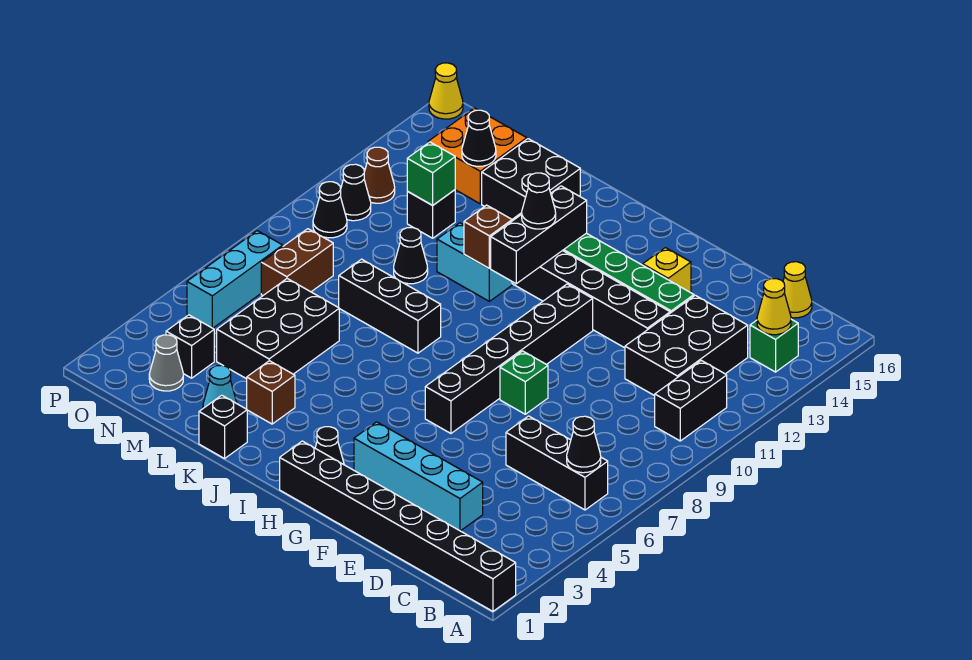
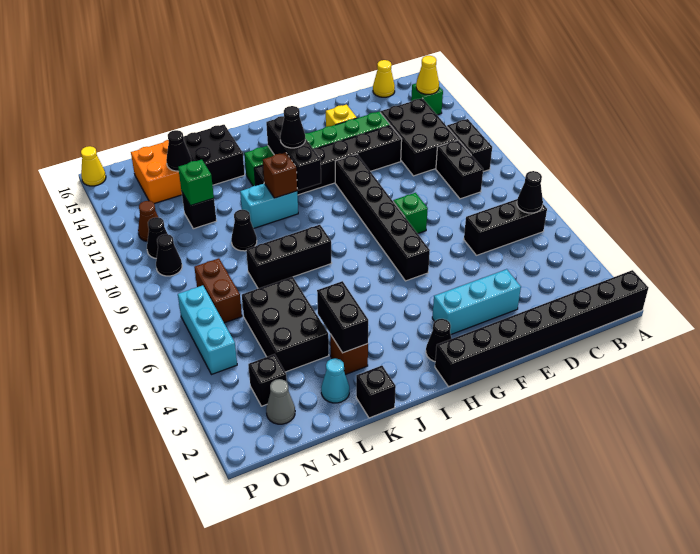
none -> black brick C9:C10 level 1
cyan brick D3:G3 level 1 -> cyan brick E3:G3 level 1
none -> black brick K3:K4 level 2

